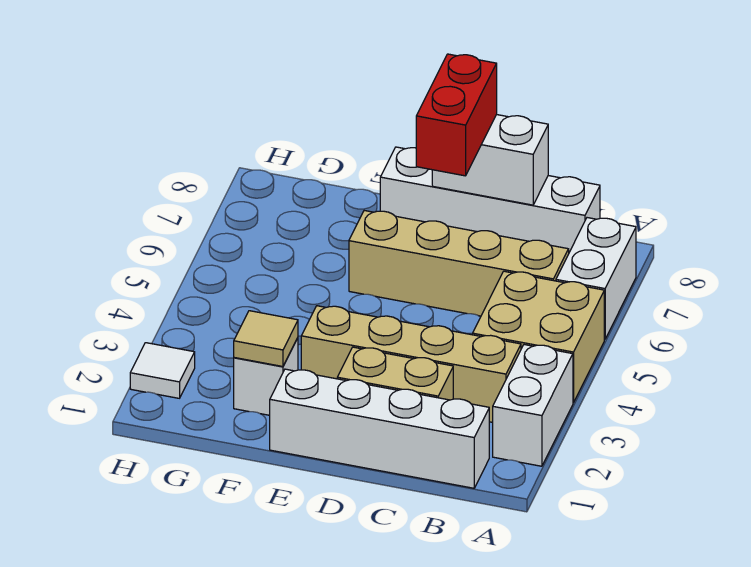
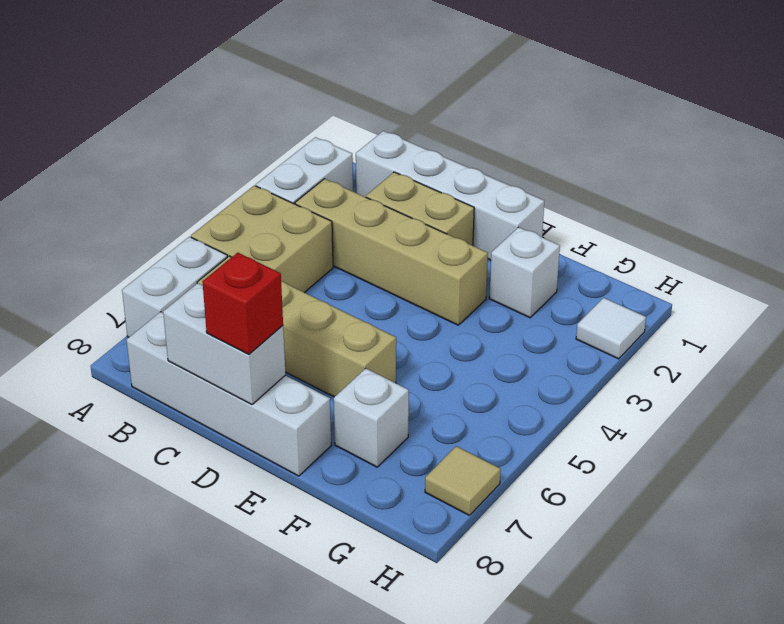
red brick D7:D8 level 3 -> red brick D8 level 3
tan tile F2 level 2 -> tan tile H7 level 1
none -> white brick F7 level 1

